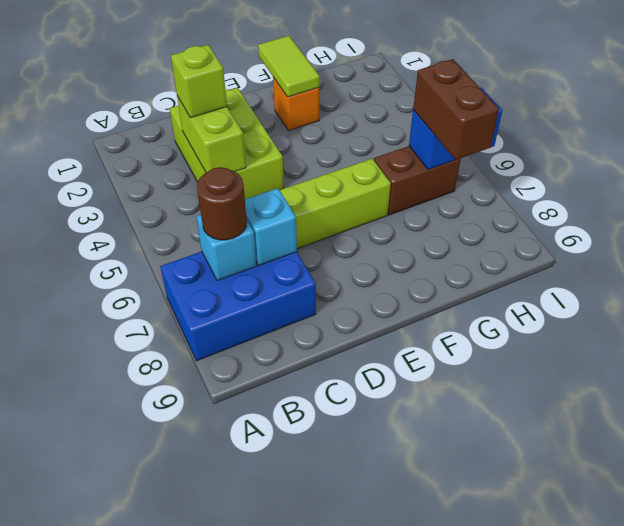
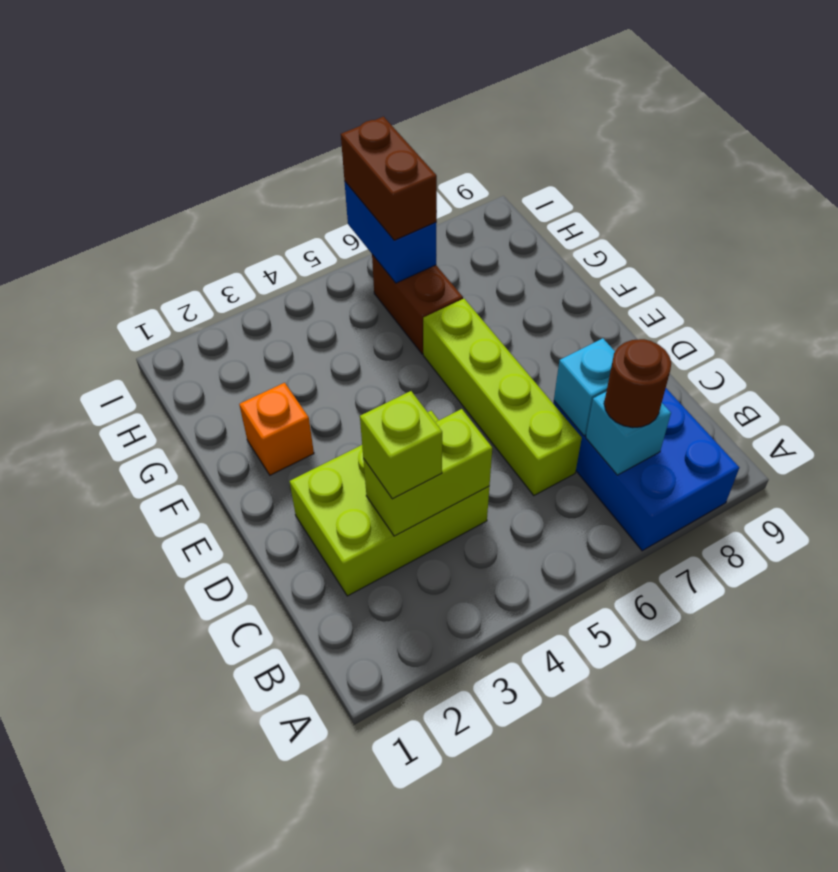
lime tile F1:F2 level 2 -> none
brown brick H6:H7 level 3 -> brown brick H6:I6 level 3

